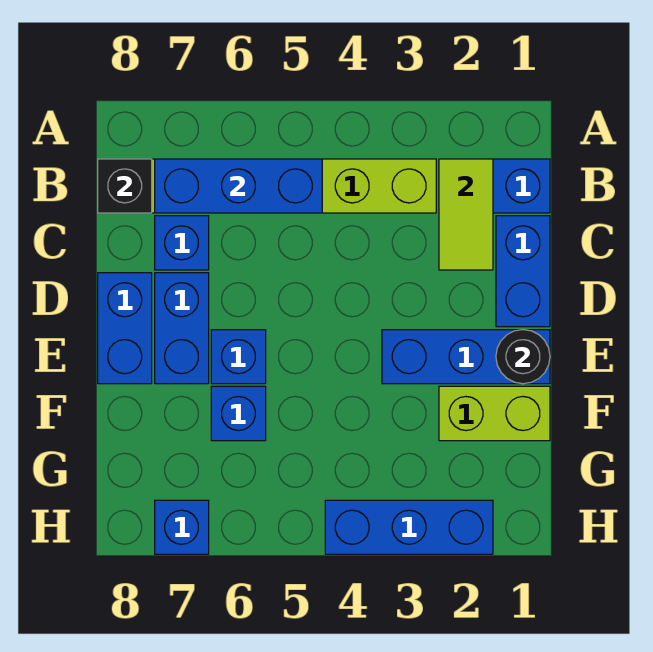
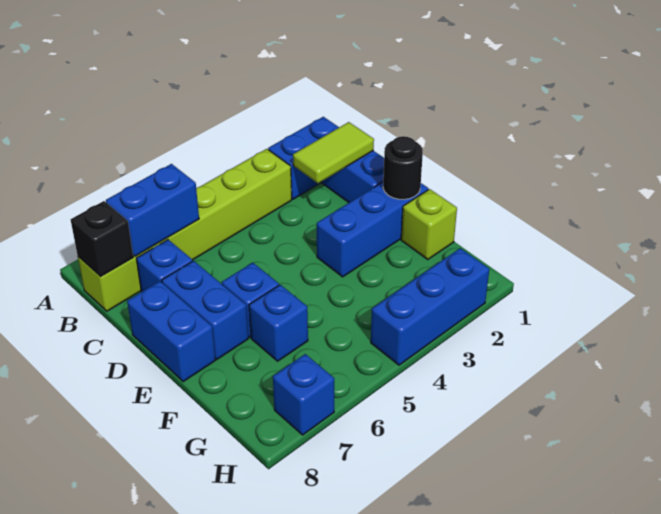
lime tile B2:C2 level 2 -> lime tile C1:C2 level 2
blue brick B5:B7 level 2 -> blue brick B6:B7 level 2
lime brick F1:F2 level 1 -> lime brick F1 level 1

